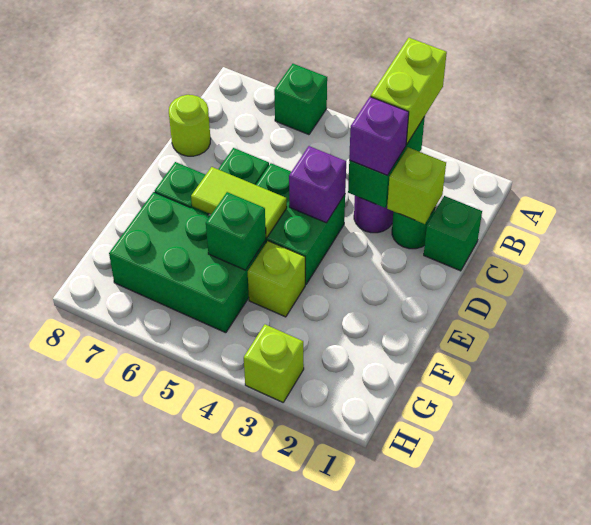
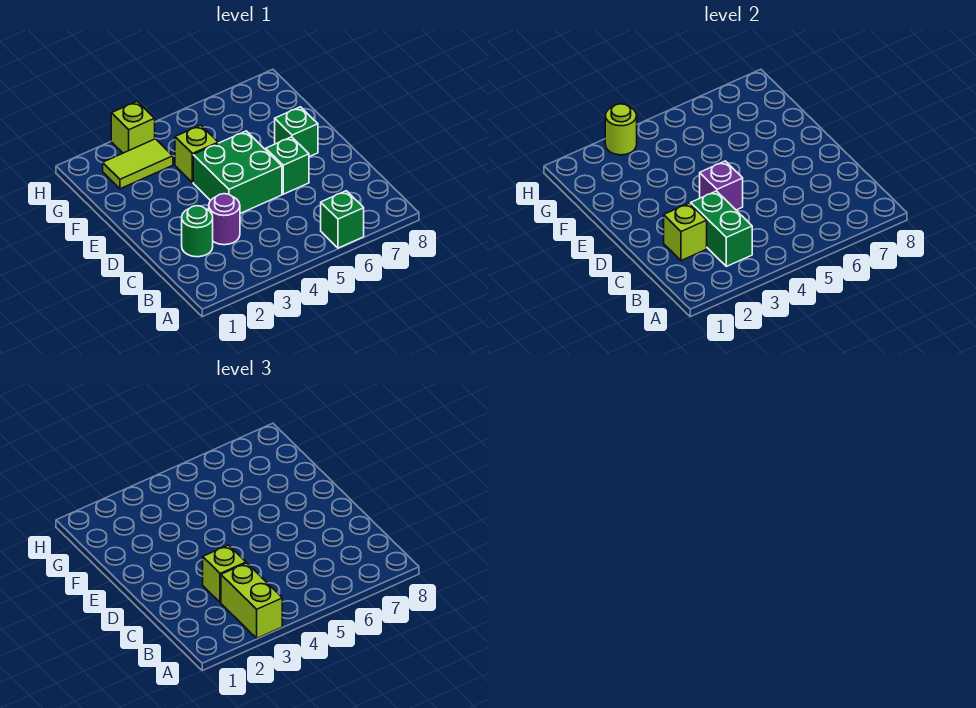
green brick C1 level 1 -> none
purple brick C3 level 3 -> lime brick C3 level 3
lime round brick C8 level 1 -> lime round brick H3 level 2
lime tile E5:E6 level 2 -> lime tile G2:G3 level 1
green brick F5:G7 level 1 -> none
green brick F5 level 2 -> none

